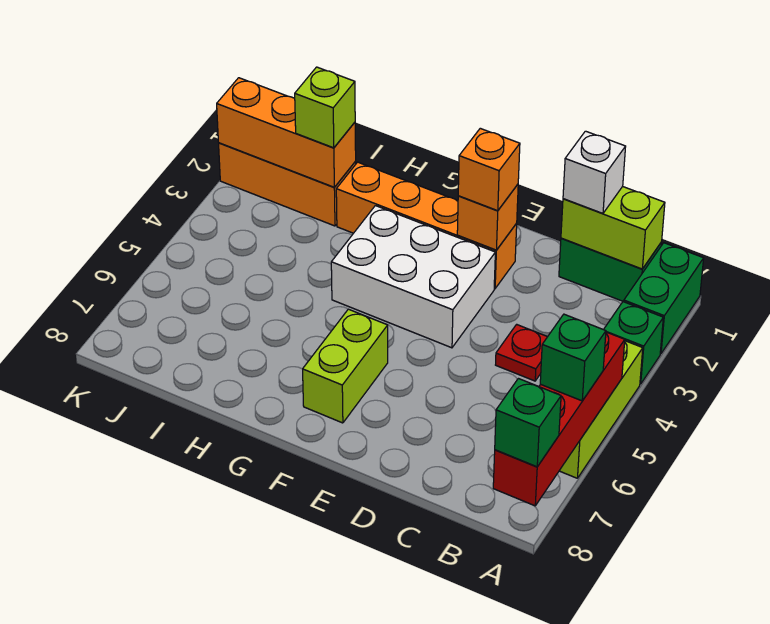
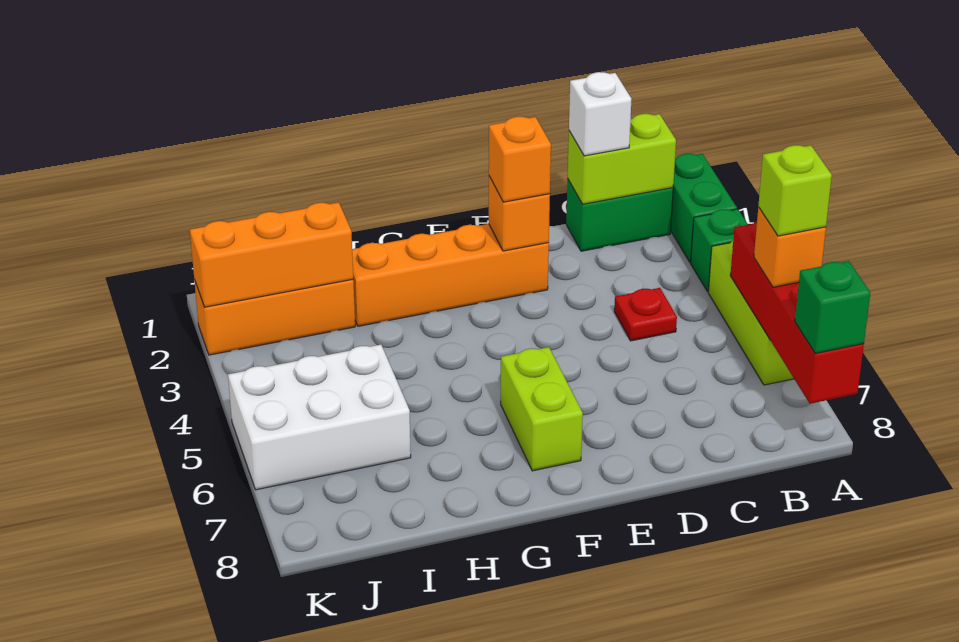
green brick A6 level 3 -> orange brick A6 level 3
white brick E3:G4 level 1 -> white brick I5:K6 level 1
lime brick I2 level 3 -> lime brick A6 level 4

